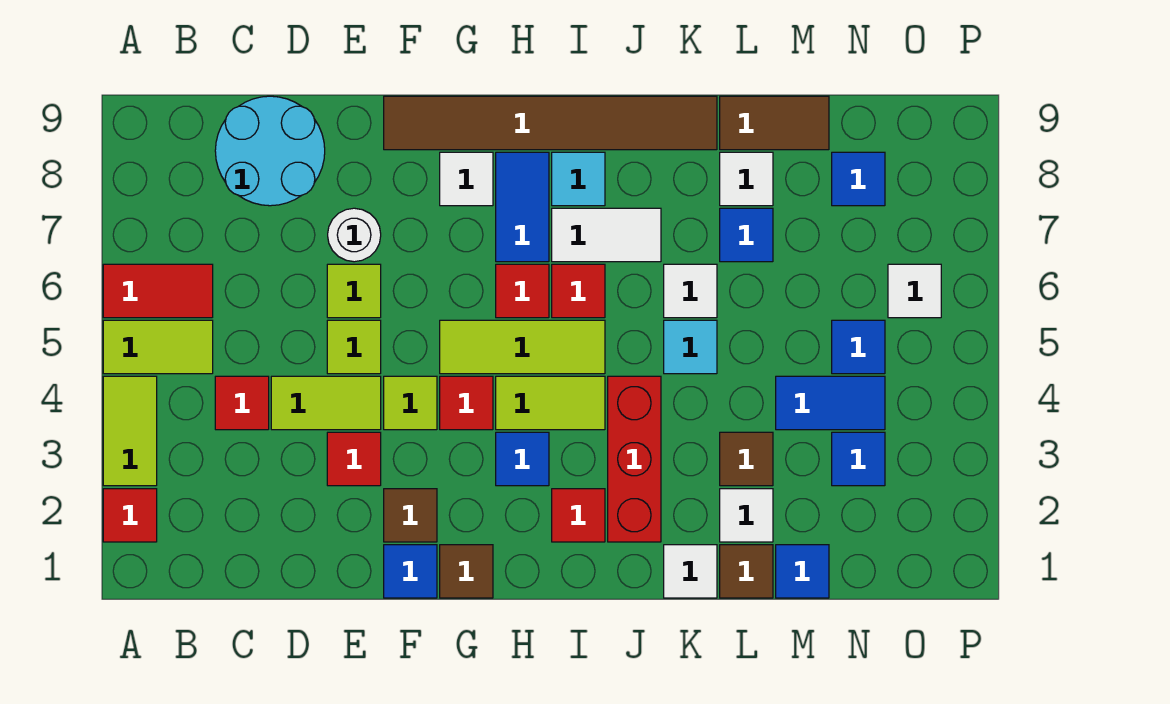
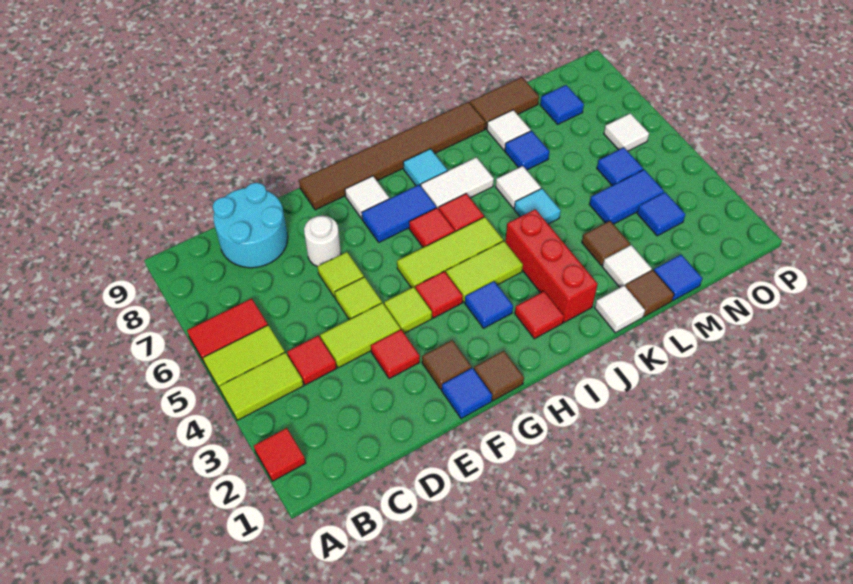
lime tile A3:A4 level 1 -> lime tile A4:B4 level 1
blue tile H7:H8 level 1 -> blue tile G7:H7 level 1

